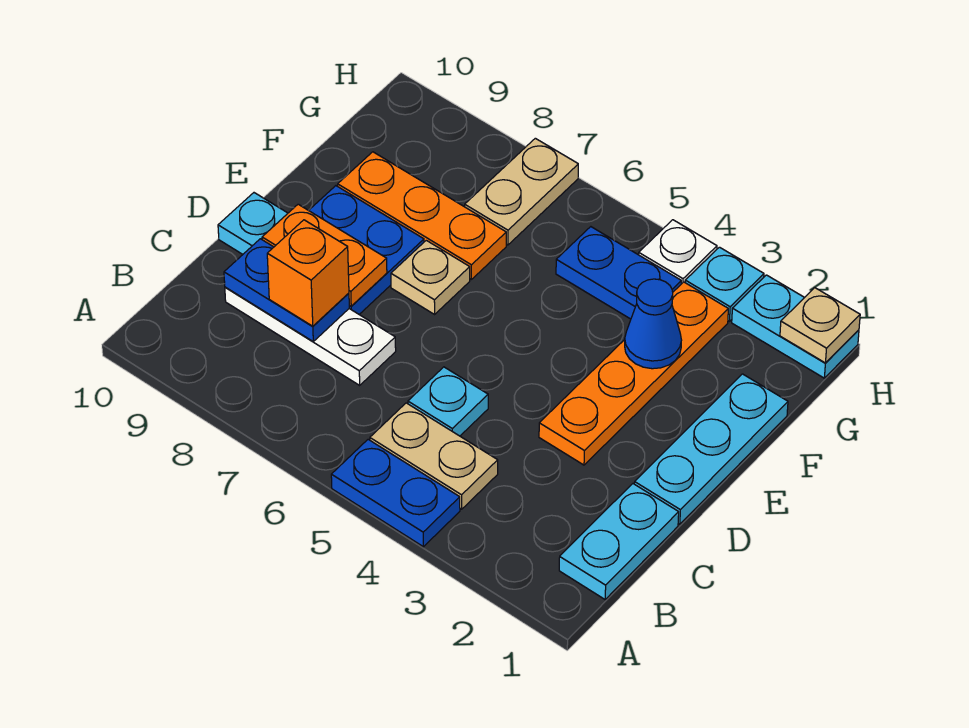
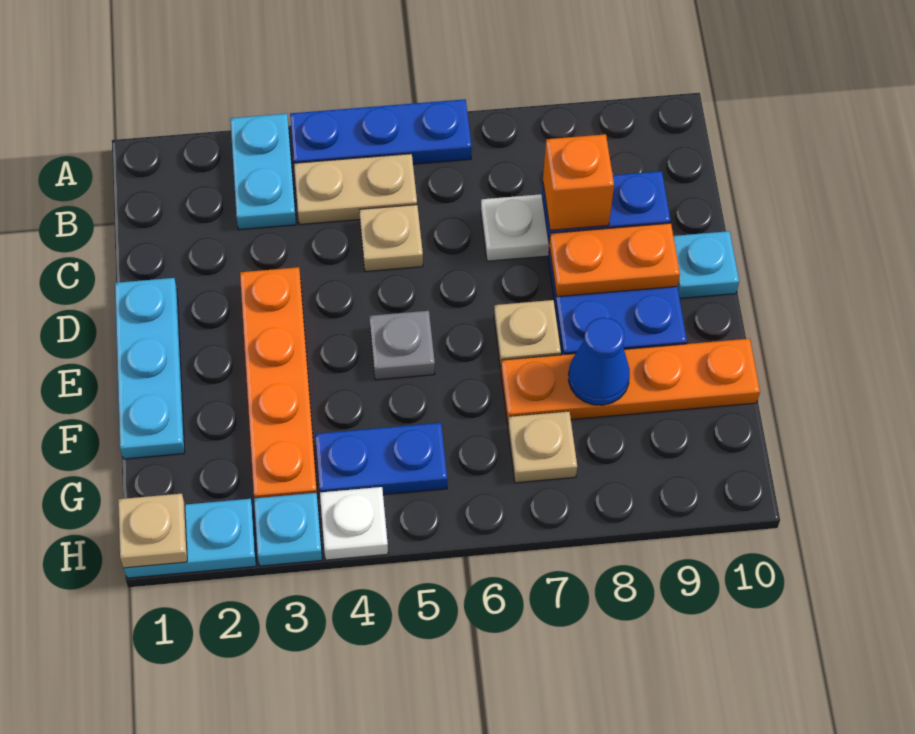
blue plate A4:A5 level 1 -> blue plate A4:A6 level 1
cyan plate B1:C1 level 1 -> cyan plate A3:B3 level 1
cyan plate C5 level 1 -> tan plate C5 level 1
none -> grey plate E5 level 1
blue cone F3 level 2 -> blue cone F8 level 2
orange plate F7:F9 level 1 -> orange plate F7:F10 level 1
tan plate G7:H7 level 1 -> tan plate G7 level 1

